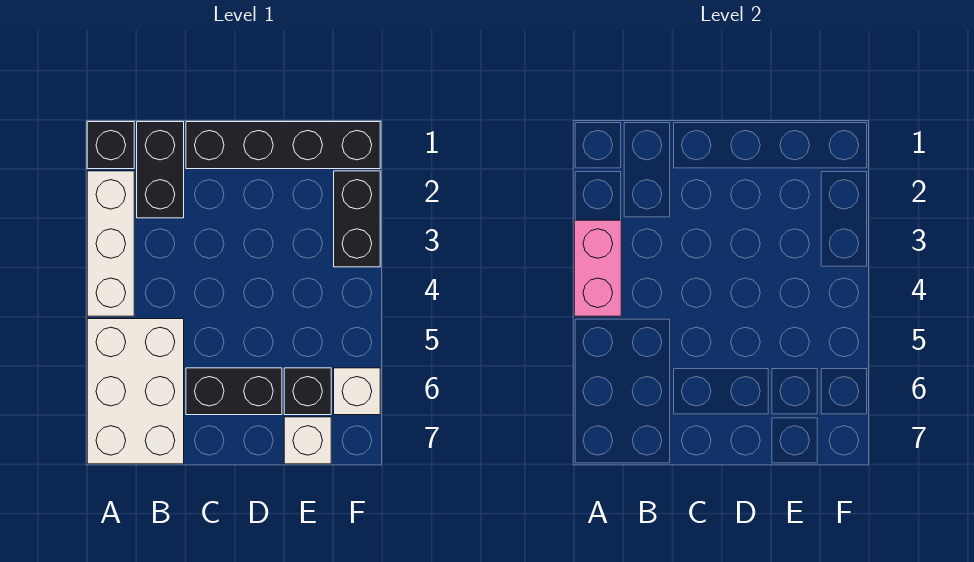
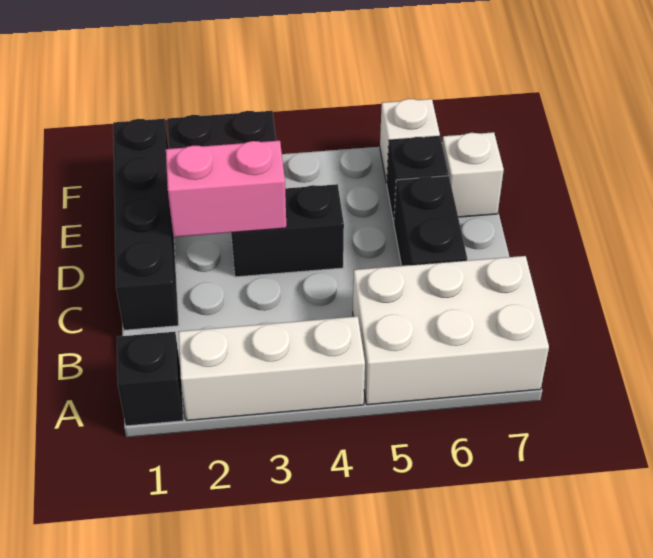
pink brick A3:A4 level 2 -> pink brick D2:D3 level 2
black brick B1:B2 level 1 -> black brick D3:D4 level 1

